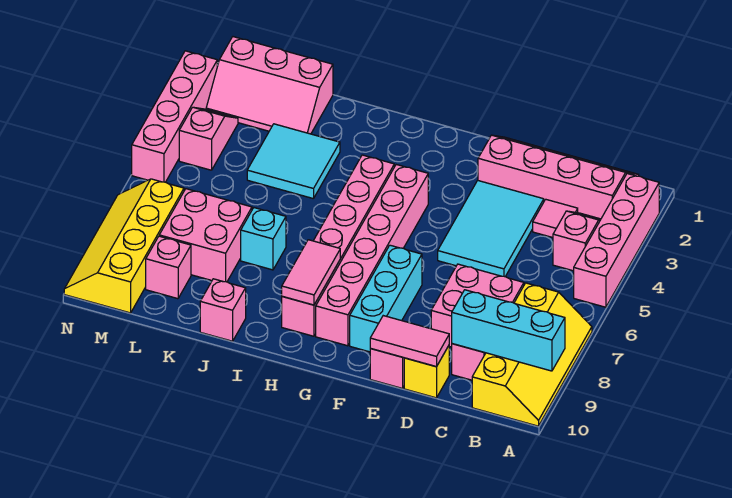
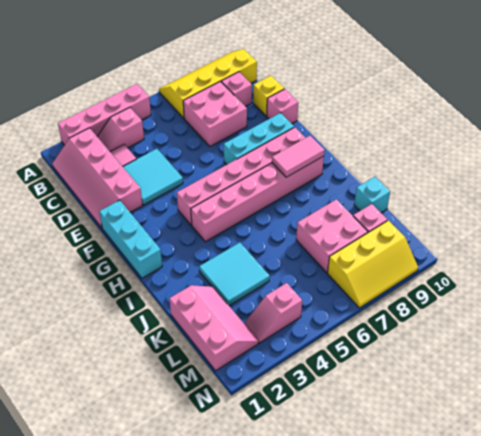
cyan brick A9:C9 level 2 -> cyan brick F1:H1 level 1
cyan tile D3:E5 level 1 -> cyan tile D3:E4 level 1
pink tile D10:E10 level 2 -> none
cyan brick J7 level 1 -> cyan brick K10 level 1
pink brick J10 level 1 -> none
yellow slope M7:N10 level 1 top M -> yellow slope M7:N9 level 1 top M
pink brick N2:N5 level 1 -> none

